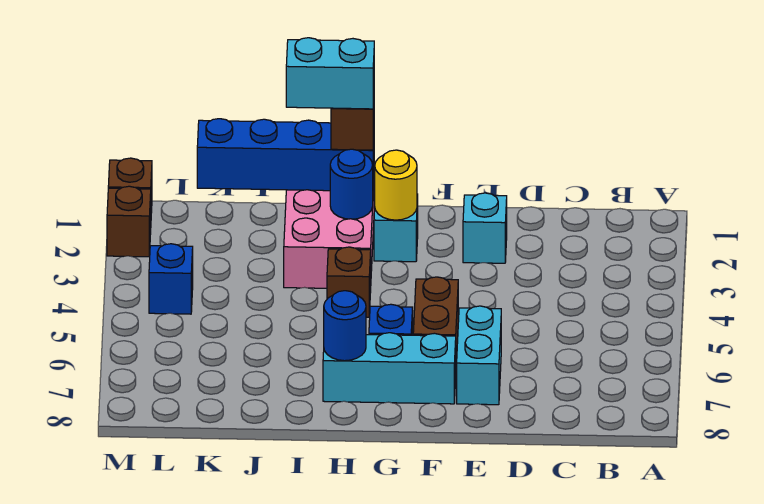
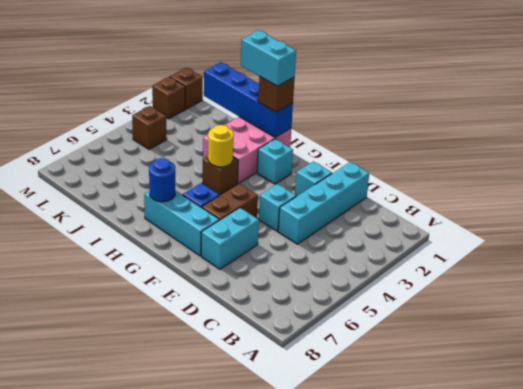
none -> cyan brick D1:D4 level 1
none -> cyan brick E4 level 1
yellow round brick G2 level 2 -> yellow round brick H4 level 2
blue round brick H2 level 2 -> none
blue brick L4 level 1 -> brown brick L4 level 1

